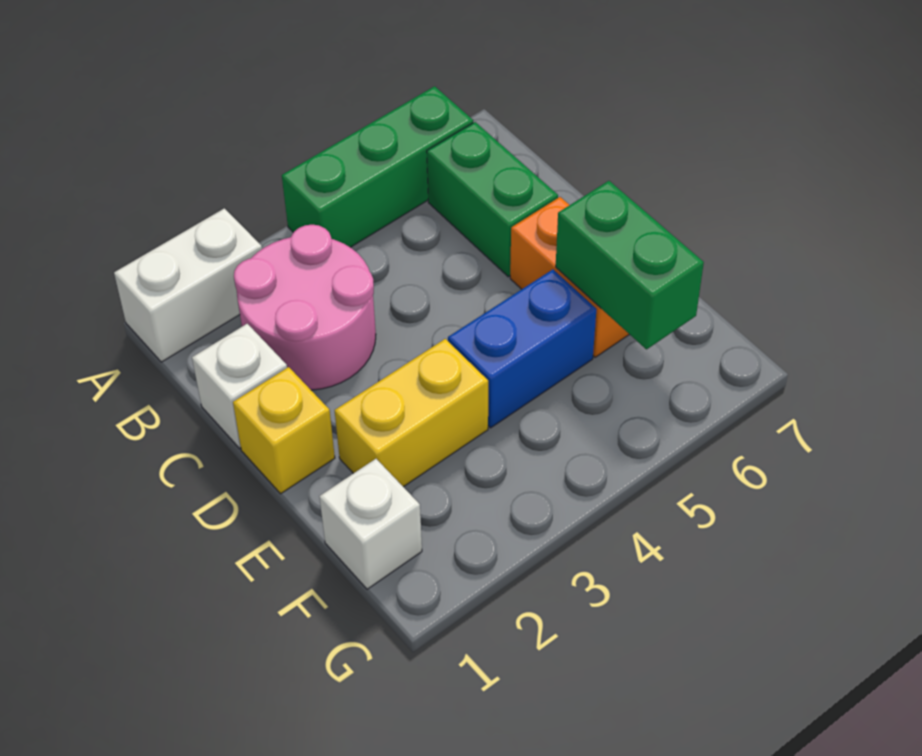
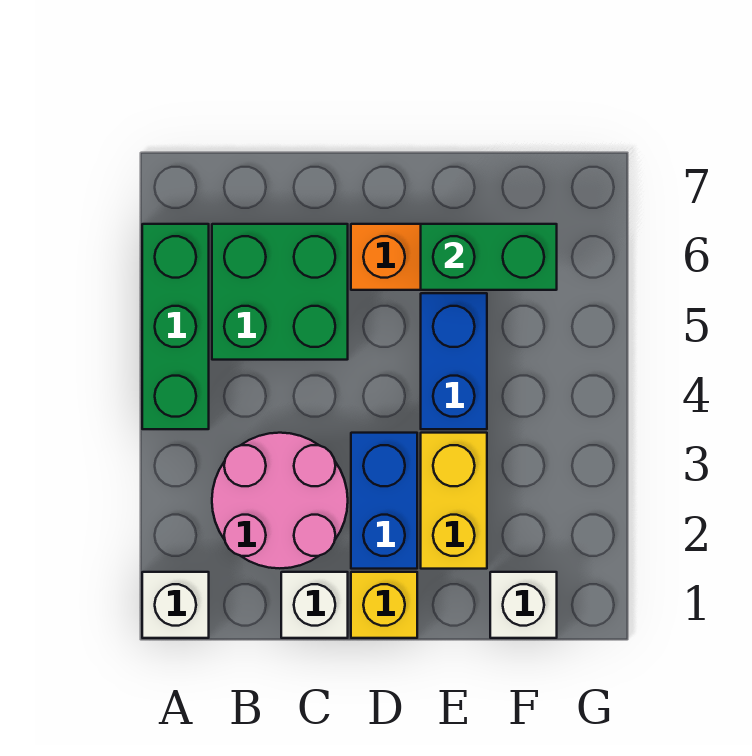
white brick A1:A2 level 1 -> white brick A1 level 1
green brick B6:C6 level 1 -> green brick B5:C6 level 1
none -> blue brick D2:D3 level 1

